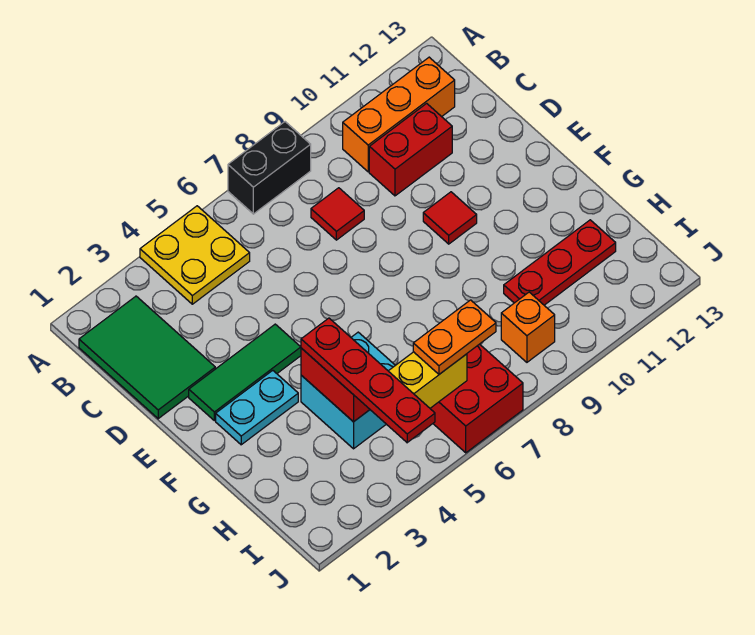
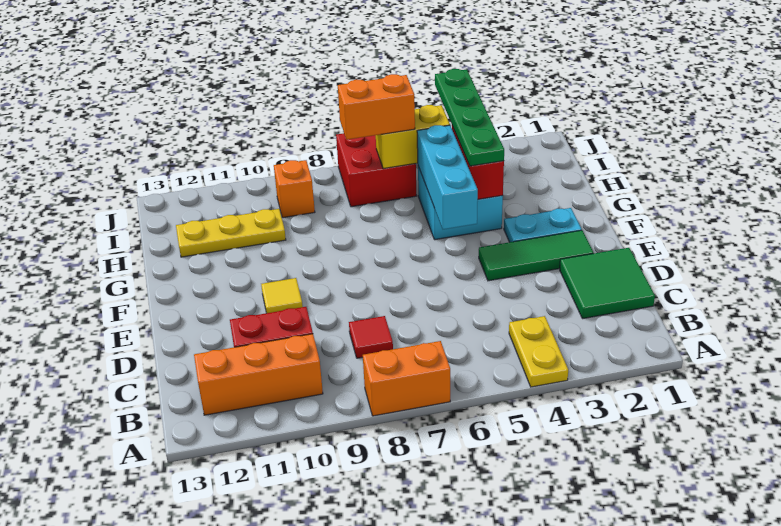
yellow plate A4:B5 level 1 -> yellow plate A4:B4 level 1
black brick A7:A8 level 1 -> orange brick A7:A8 level 1
green tile B1:D2 level 1 -> green tile C1:D2 level 1
red tile E10 level 1 -> yellow tile E10 level 1
none -> cyan brick F5:H5 level 2
red plate G4:J4 level 3 -> green plate G4:J4 level 3
red plate H10:H12 level 1 -> yellow plate H10:H12 level 1
orange plate I6:I7 level 3 -> orange brick I6:I7 level 3

